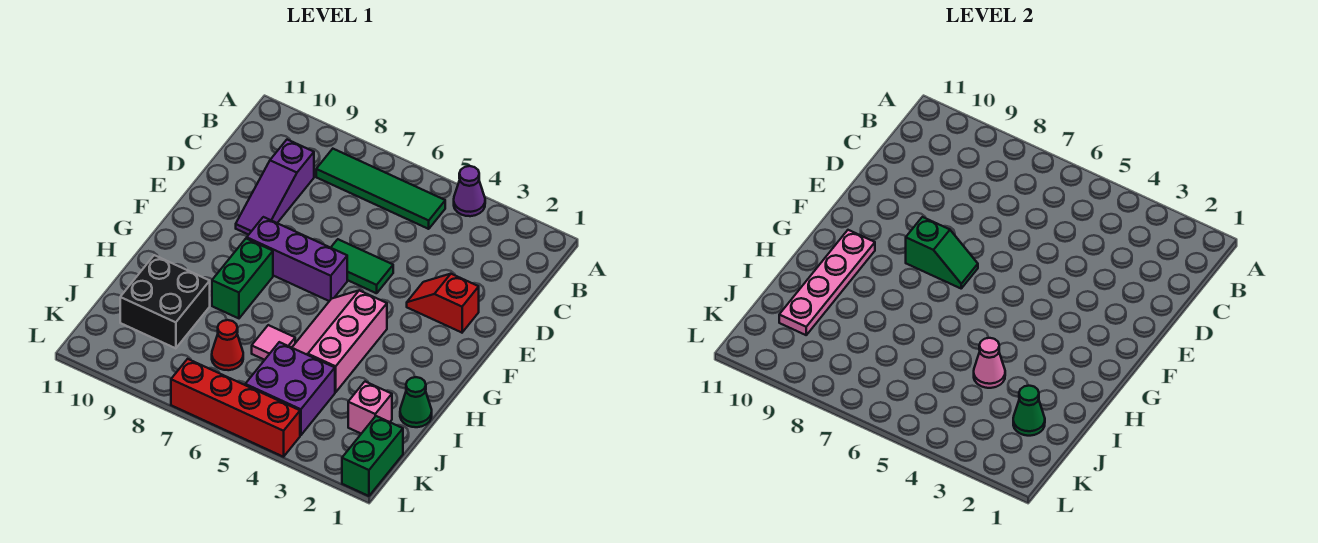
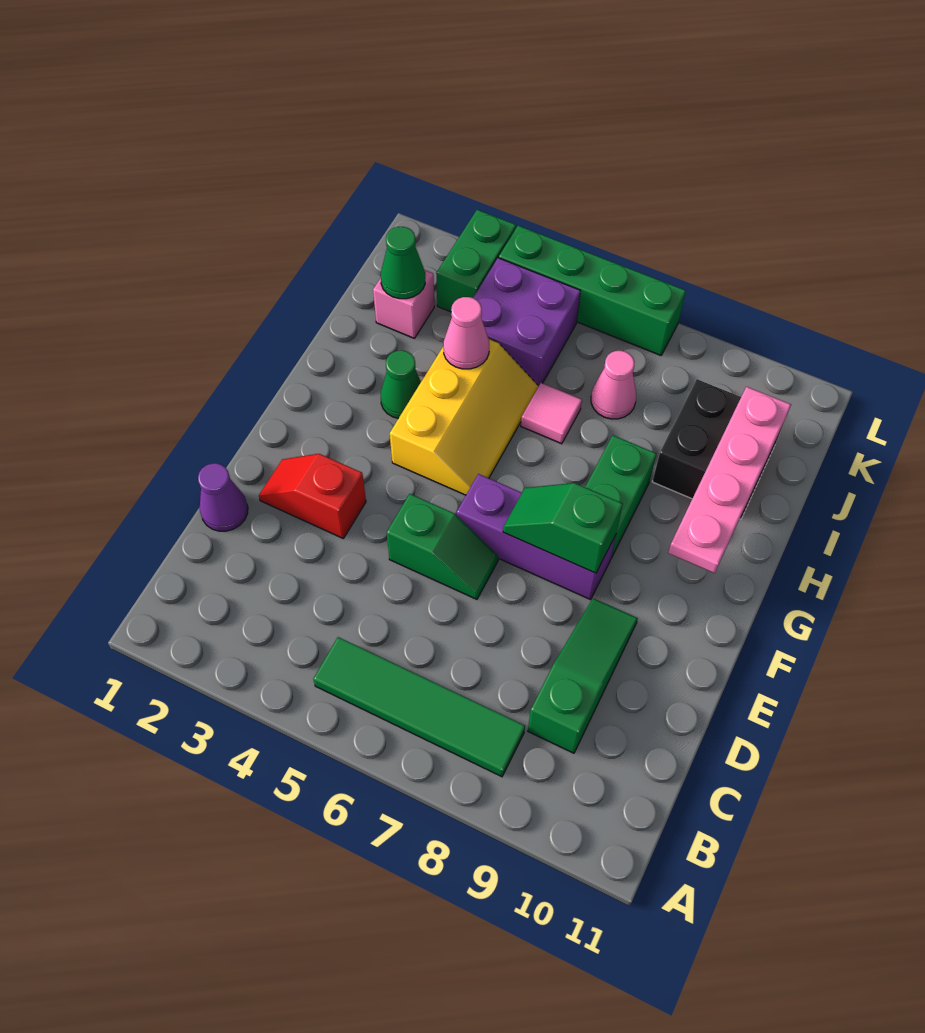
purple cone A4 level 1 -> purple cone D1 level 1
purple slope C9:E9 level 1 top C -> green slope C9:E9 level 1 top C
red slope E2:E3 level 1 top 2 -> red slope E2:E3 level 1 top 3
green tile E5:E6 level 1 -> green slope E5:E6 level 1 top 5
pink slope G4:I5 level 1 top 4 -> yellow slope G4:I5 level 1 top 4
green cone I1 level 1 -> green cone H3 level 1
red cone J7 level 1 -> pink cone J7 level 1
green brick K1:L1 level 1 -> green brick K3:L3 level 1
red brick L4:L7 level 1 -> green brick L4:L7 level 1

